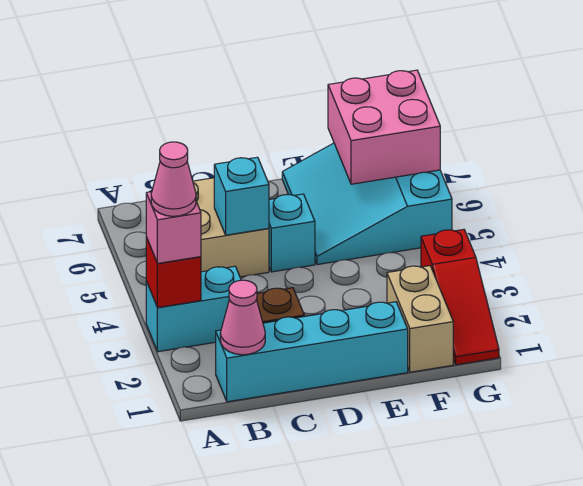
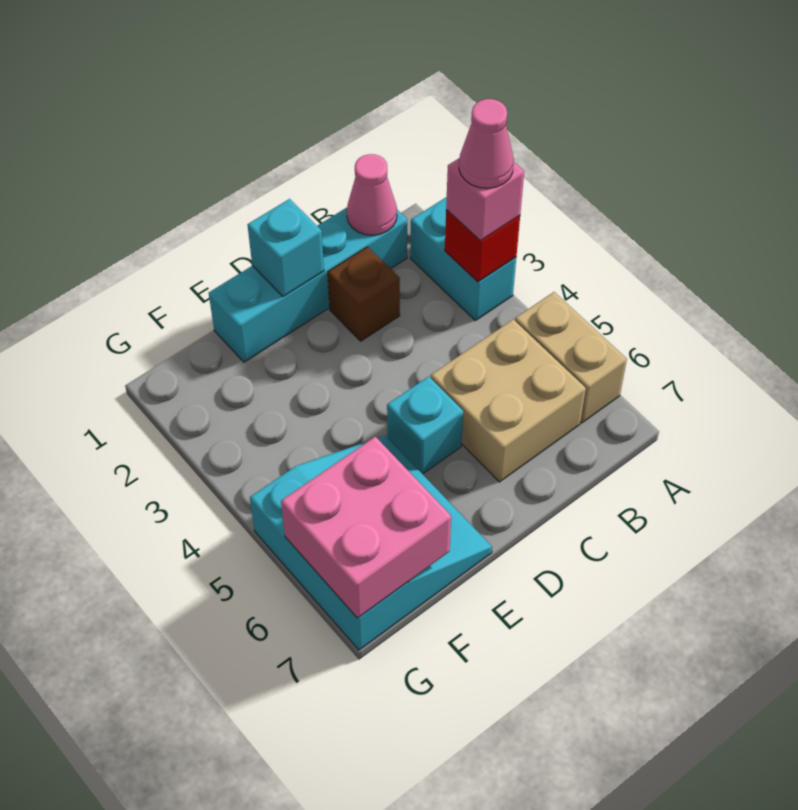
cyan brick A3:B3 level 1 -> cyan brick A2:A3 level 1
cyan brick C5 level 2 -> cyan brick D1 level 2
tan brick F1:F2 level 1 -> tan brick A5:A6 level 1
red slope G1:G3 level 1 top 3 -> none

